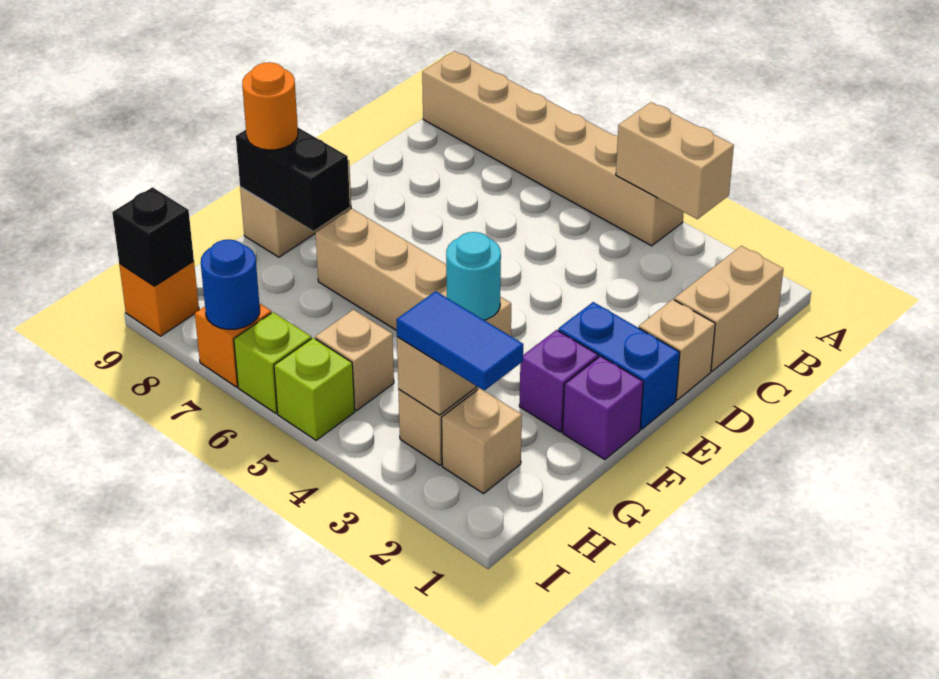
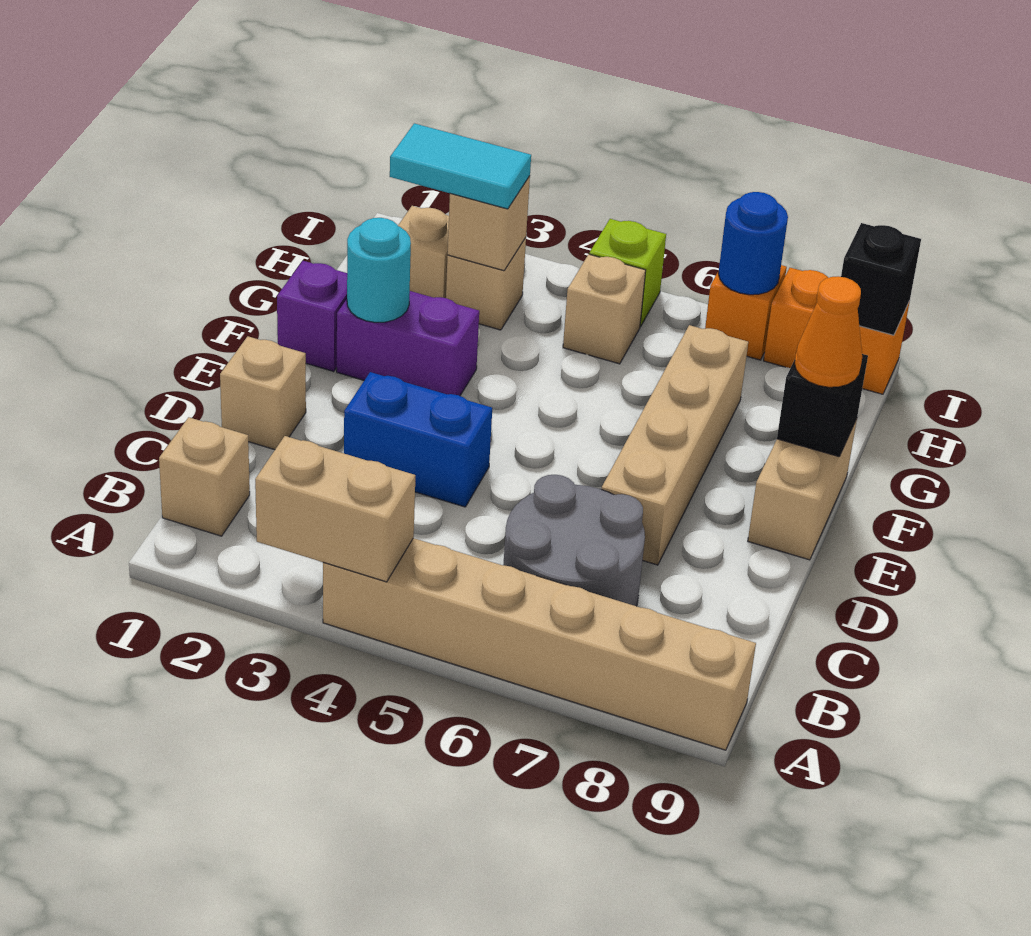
tan brick B1:C1 level 1 -> tan brick B1 level 1
none -> grey round brick B6:C7 level 1
blue brick E1:E2 level 1 -> blue brick D3:D4 level 1
purple brick F2 level 1 -> purple brick F2:F3 level 1
tan brick F4:F7 level 1 -> tan brick D7:G7 level 1
cyan round brick F4 level 2 -> cyan round brick F2 level 2
black brick F8:F9 level 2 -> black brick F9 level 2
orange round brick F9 level 3 -> orange cone F9 level 3
blue tile H2:H3 level 3 -> cyan tile H2:H3 level 3
lime brick I6 level 1 -> none
orange brick I9 level 1 -> orange brick I8:I9 level 1

